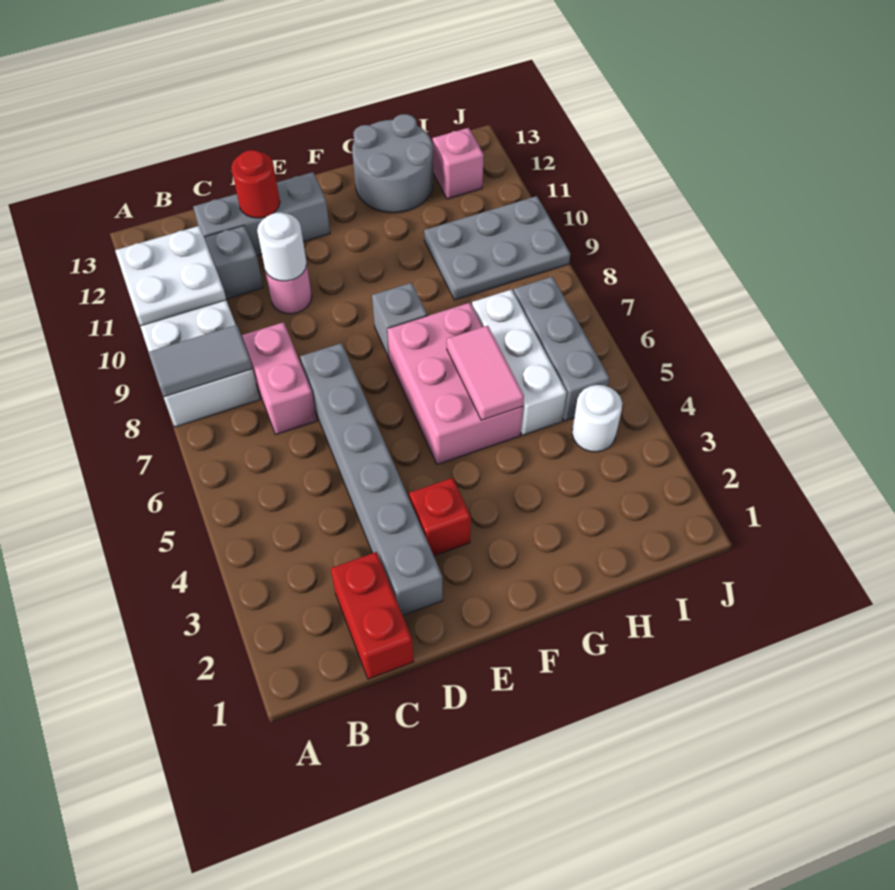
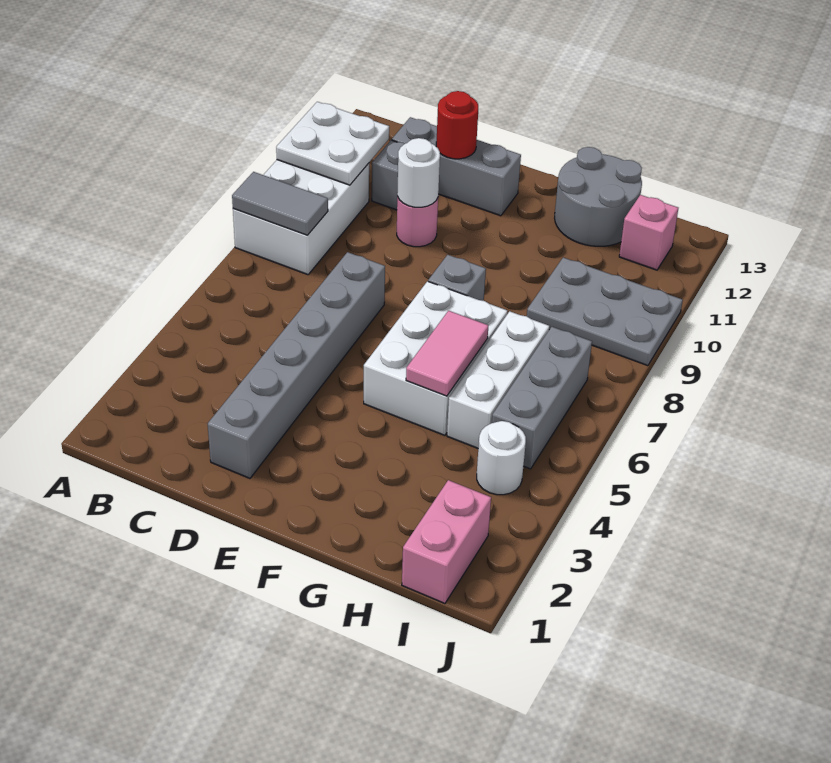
red brick C1:C2 level 1 -> none
pink brick C7:C8 level 1 -> pink brick I1:I2 level 1
red brick E3 level 1 -> none
pink brick F5:G7 level 1 -> white brick F5:G7 level 1

